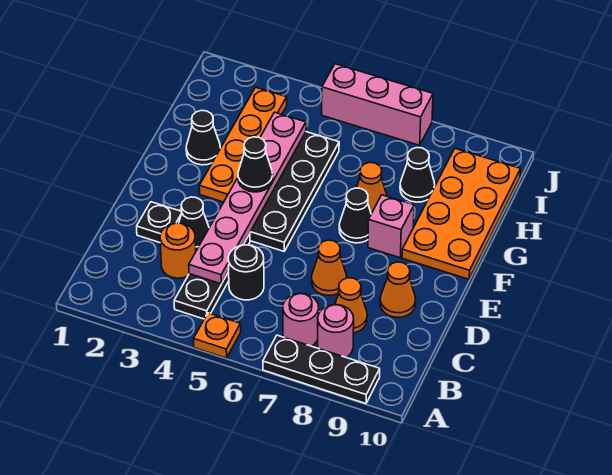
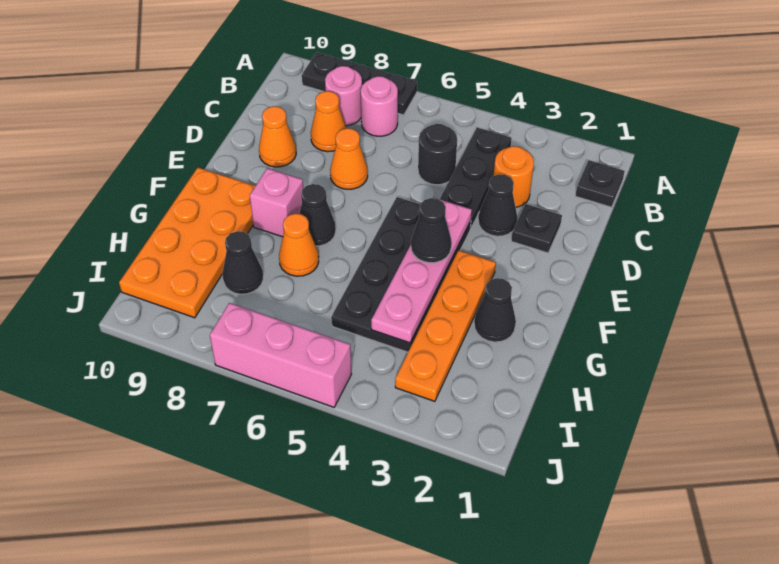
orange plate A5 level 1 -> none
none -> black plate B1 level 1
pink plate C4:H4 level 2 -> pink plate E4:H4 level 2

